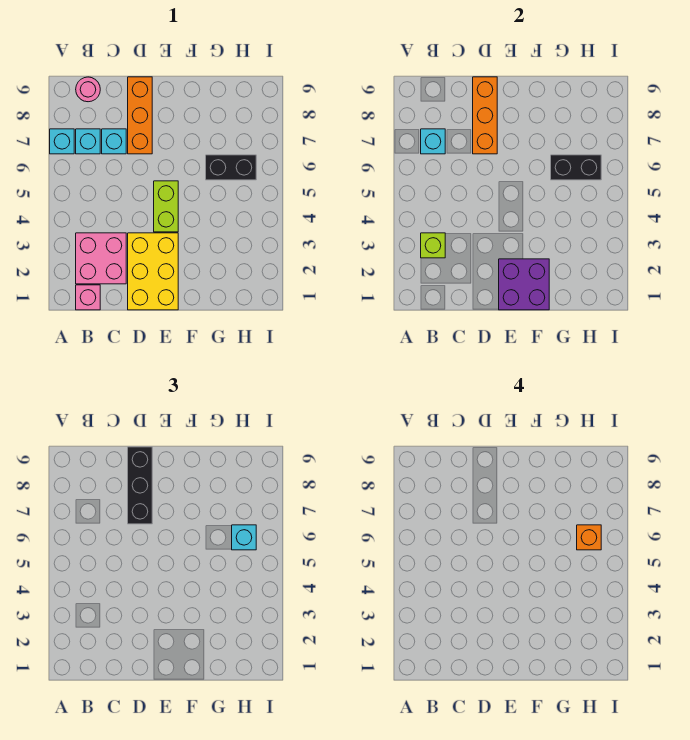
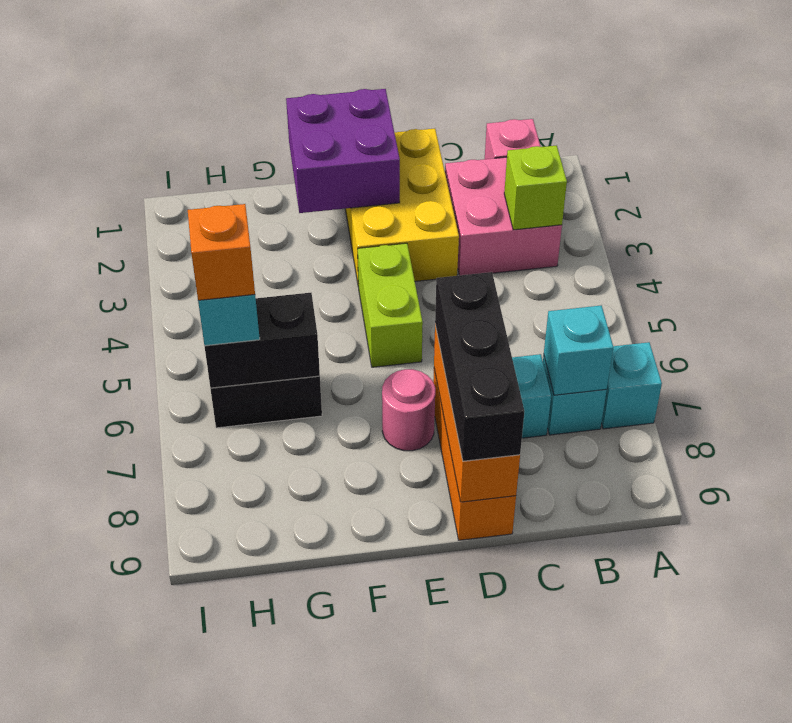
pink round brick B9 level 1 -> pink round brick E7 level 1

